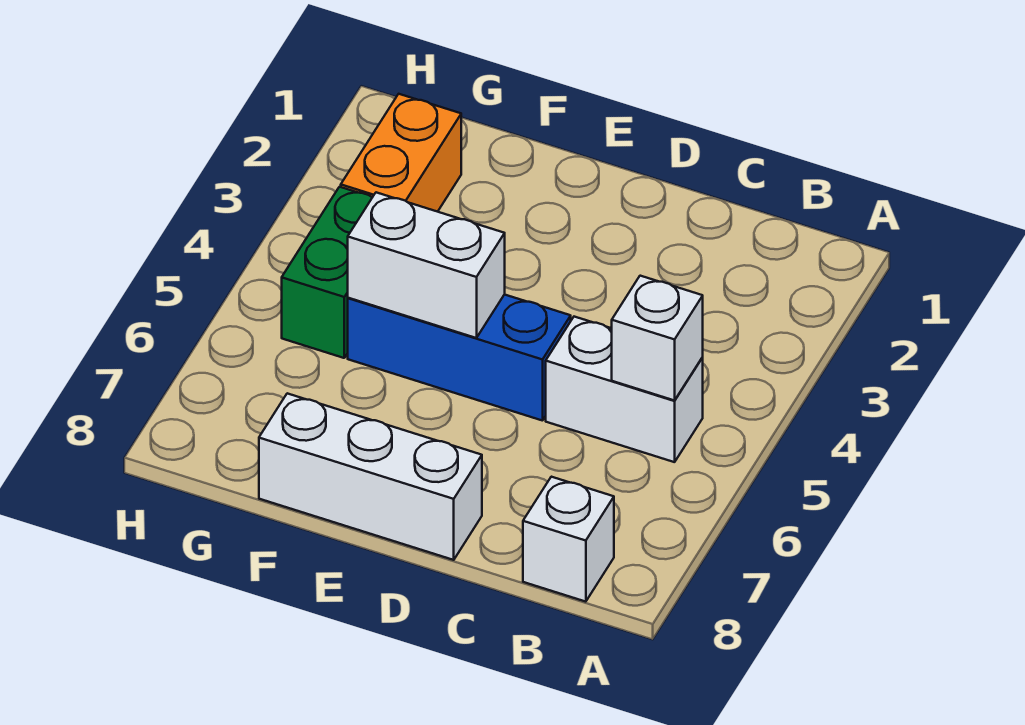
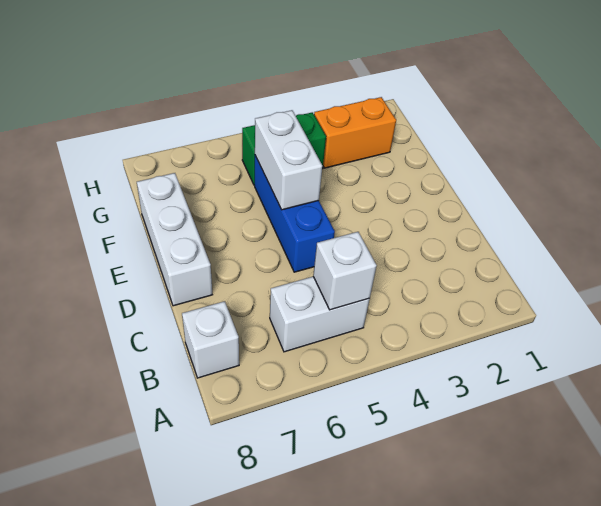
white brick B5:C5 level 1 -> white brick B5:B6 level 1

